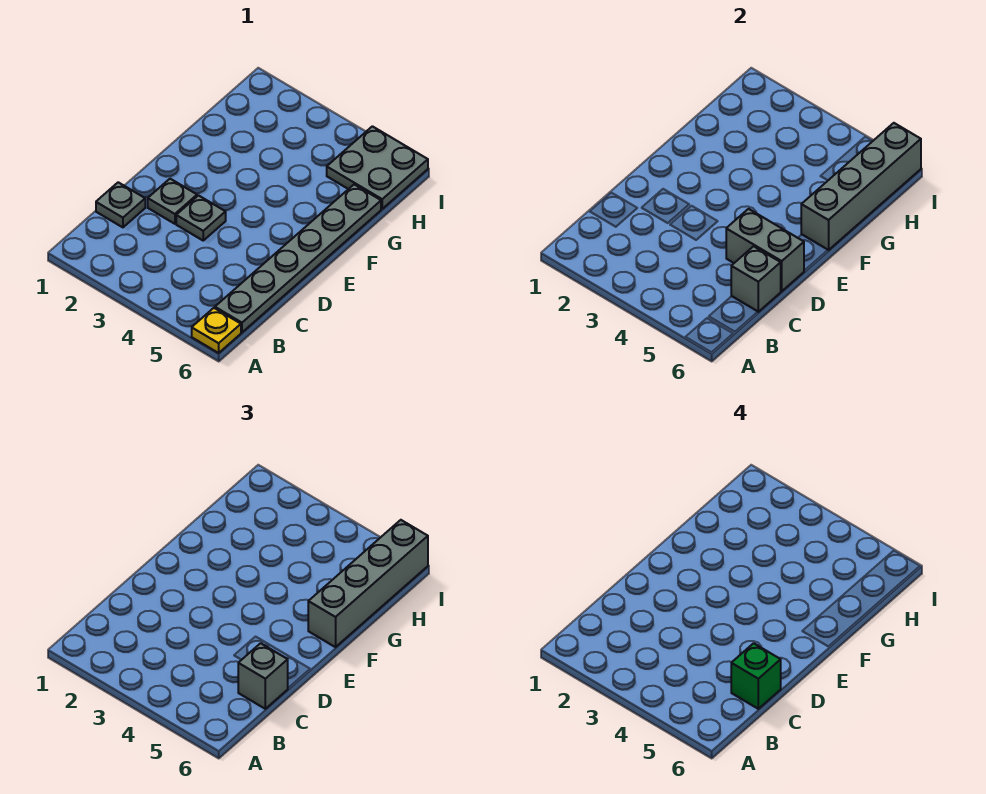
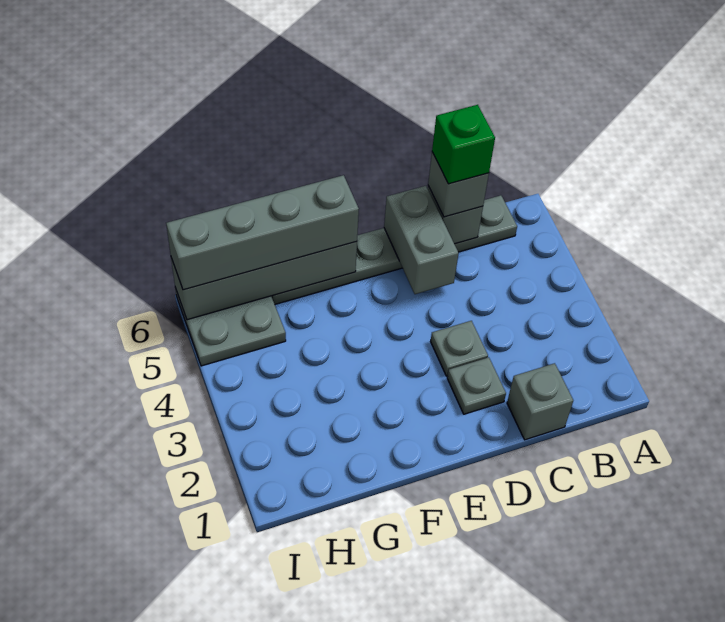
yellow plate A6 level 1 -> none
grey plate C1 level 1 -> grey brick C1 level 1

